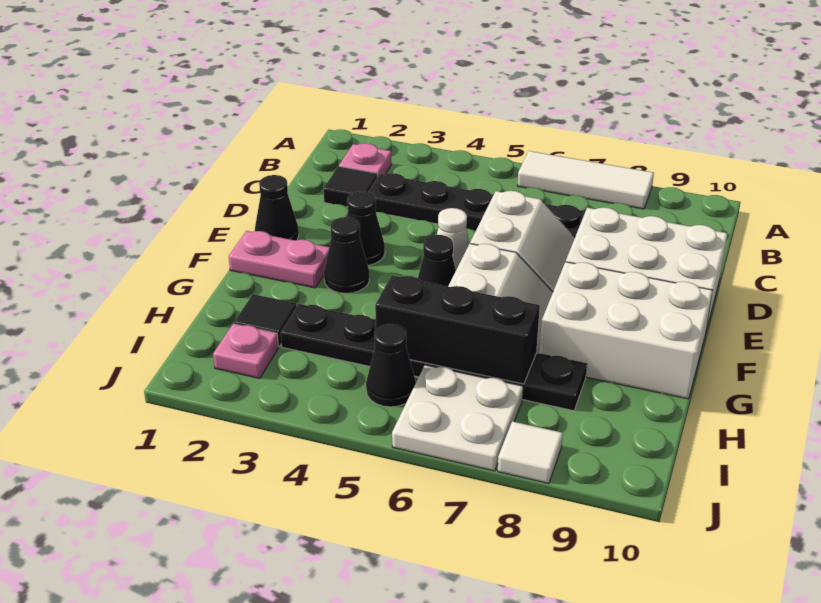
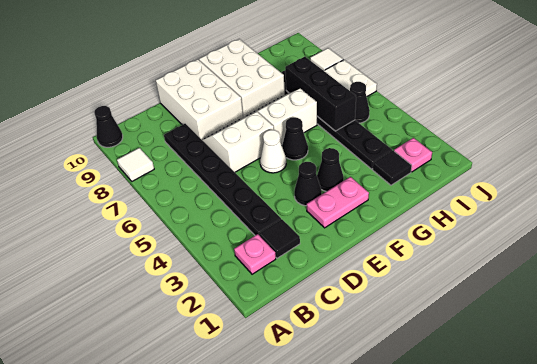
white tile A6:A8 level 1 -> white tile A8 level 1
black cone E1 level 1 -> black cone A10 level 1
pink plate F1:F2 level 1 -> pink plate E2:F2 level 1

